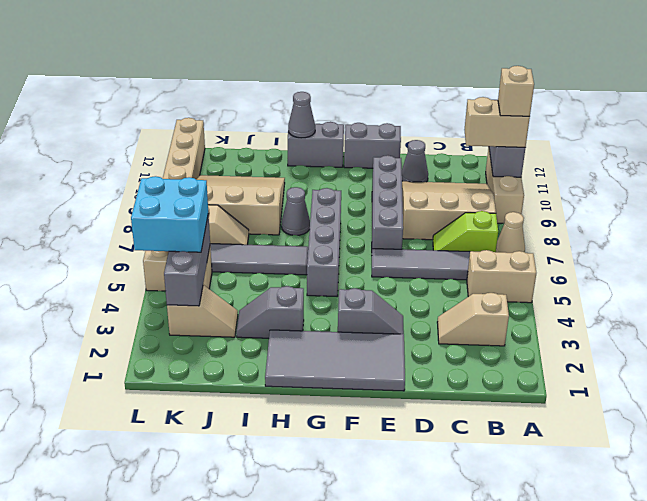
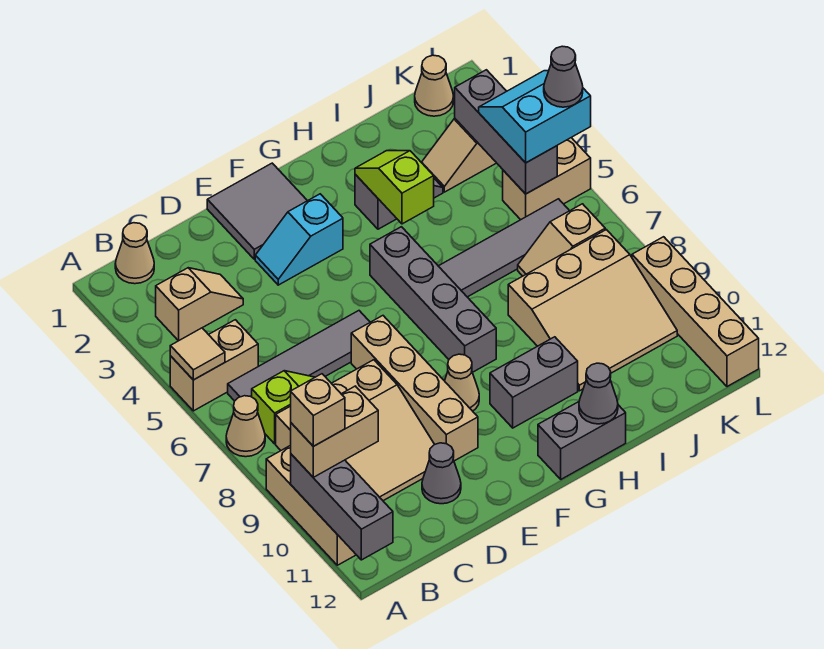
none -> tan tile A5 level 2
none -> tan cone B1 level 1
grey tile E1:H2 level 1 -> grey tile E1:F2 level 1
grey slope E3:F3 level 1 top F -> cyan slope E3:F3 level 1 top F
grey brick E7:E10 level 1 -> tan brick E7:E10 level 1
grey brick E12:F12 level 1 -> grey brick G10:H10 level 1
none -> tan cone F9 level 1
none -> lime slope H3:H4 level 2 top 4
grey cone H8 level 1 -> grey cone L5 level 4
none -> tan cone K1 level 1
cyan brick K4:L5 level 3 -> cyan slope K4:L5 level 3 top 5

